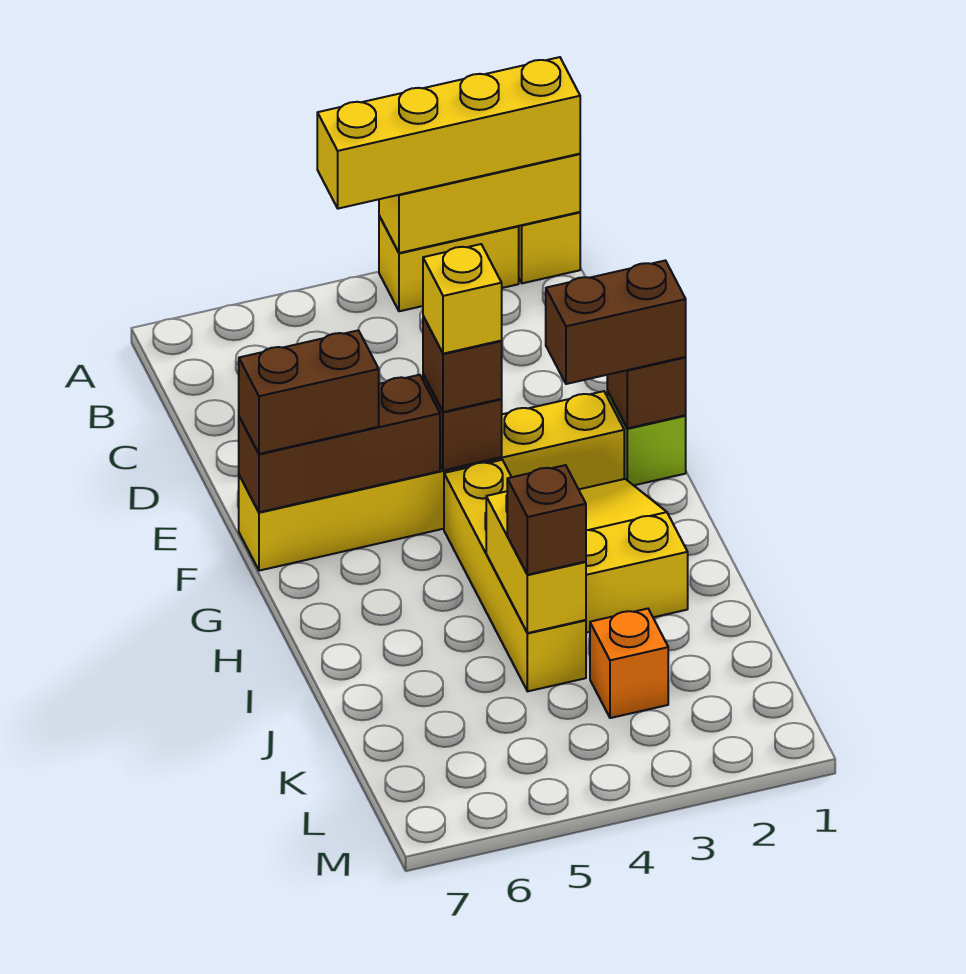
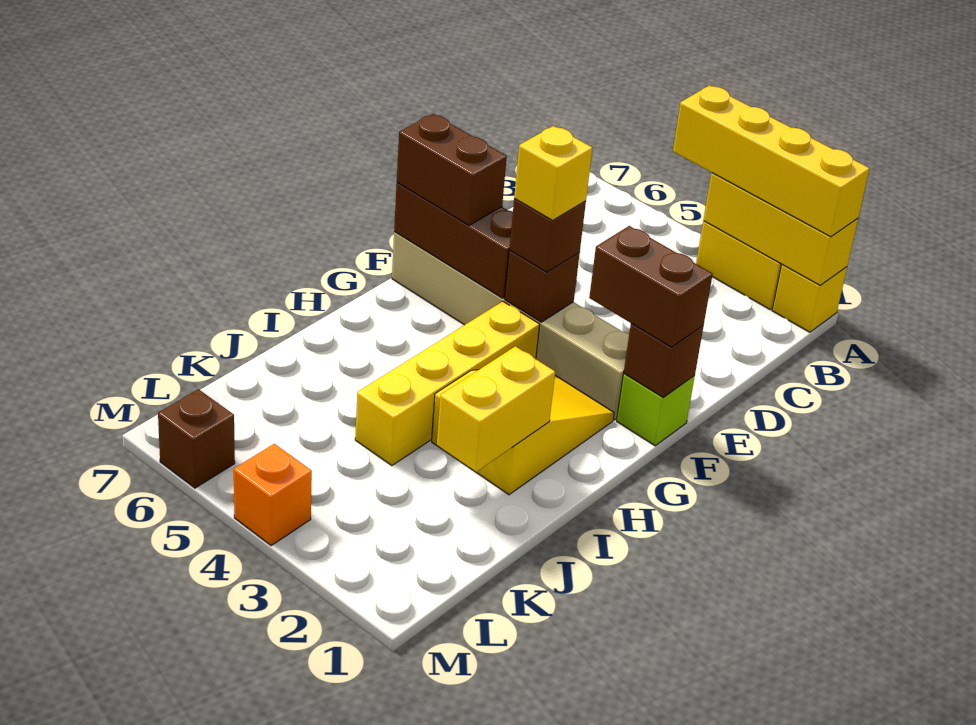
yellow brick F2:F7 level 1 -> tan brick F2:F7 level 1
yellow brick I4:J4 level 2 -> yellow brick I2:J2 level 2
brown brick J4 level 3 -> brown brick M6 level 1
orange brick K3 level 1 -> orange brick M4 level 1

